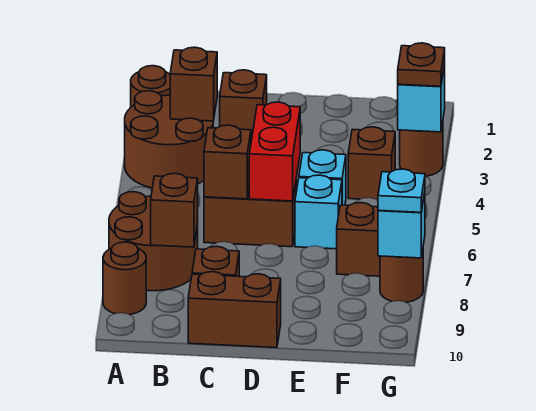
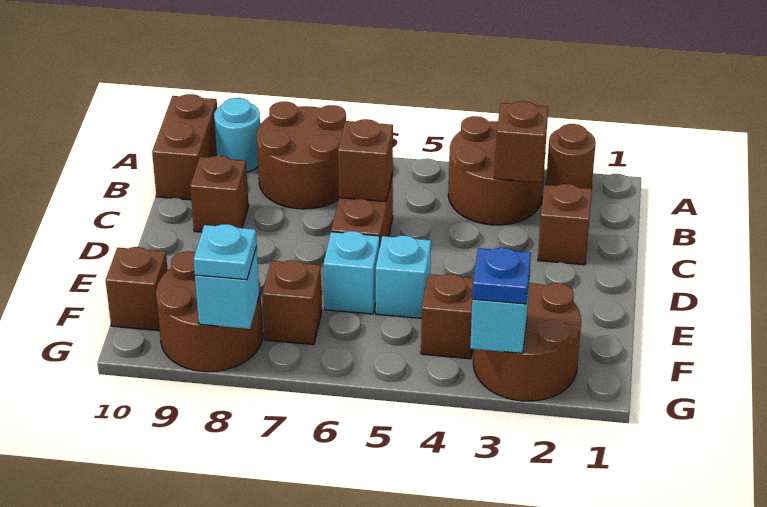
brown round brick A9 level 1 -> cyan round brick A9 level 1
brown brick B8 level 2 -> brown brick F10 level 1
brown brick C10:D10 level 1 -> brown brick A10:B10 level 1
red brick D5:D6 level 2 -> none
brown round brick G3 level 1 -> brown round brick F2:G3 level 1
brown plate G3 level 3 -> blue plate G3 level 3
brown round brick G8 level 1 -> brown round brick F8:G9 level 1

